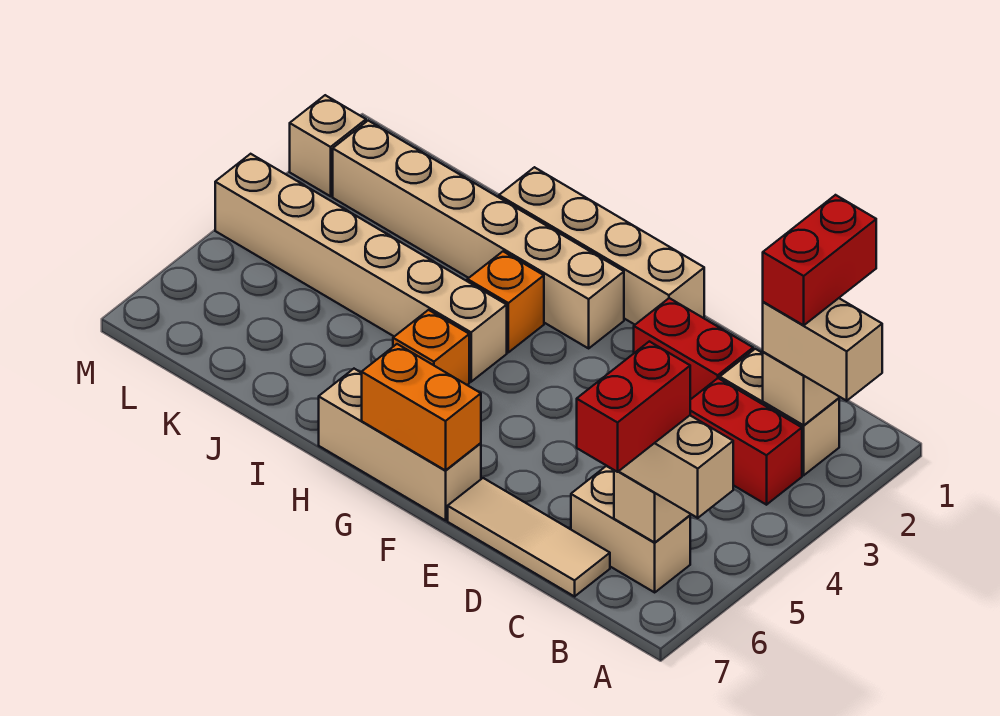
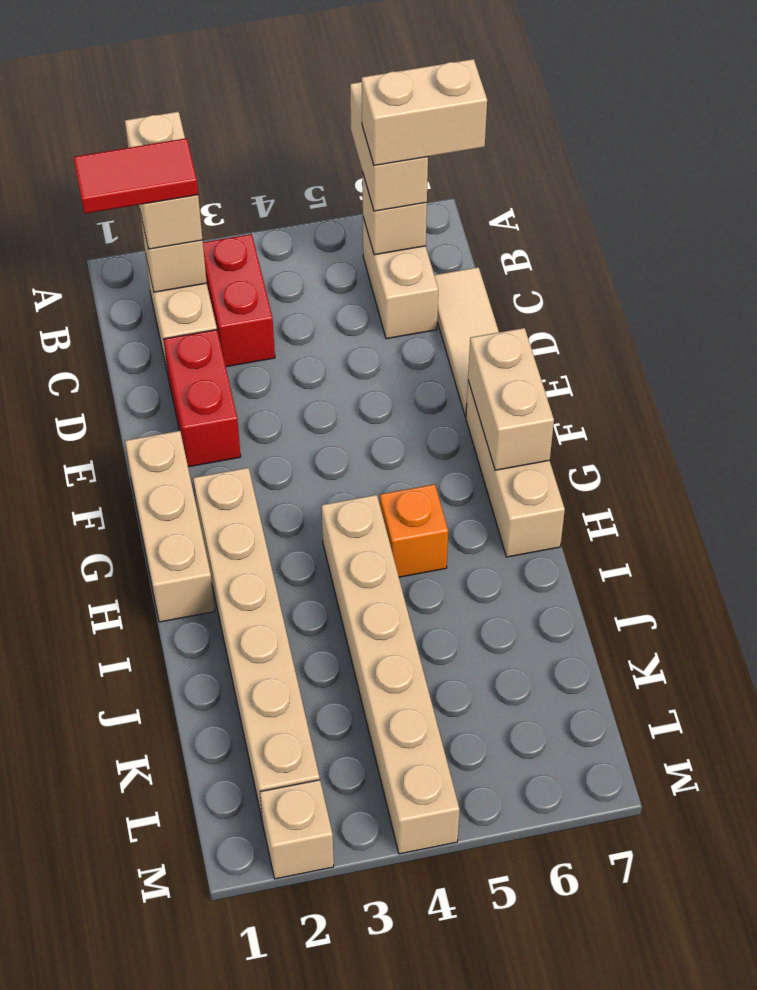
red brick B1:B2 level 4 -> red tile B1:B2 level 4
red brick B6:B7 level 4 -> tan brick B6:B7 level 4
tan brick F1:I1 level 1 -> tan brick F1:H1 level 1
orange brick F7:G7 level 2 -> tan brick F7:G7 level 2
orange brick H3 level 1 -> none

